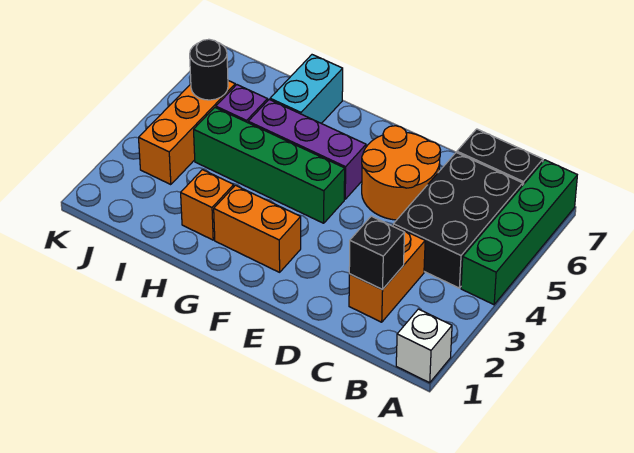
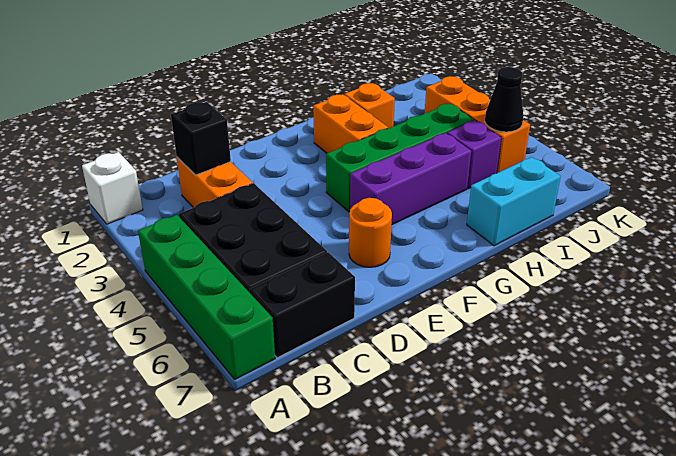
orange round brick D5:E6 level 1 -> orange round brick E6 level 1
orange brick F2:G2 level 1 -> orange brick G2:G3 level 1
cyan brick H6:H7 level 1 -> cyan brick H7:I7 level 1
black round brick J5 level 2 -> black cone J5 level 2

